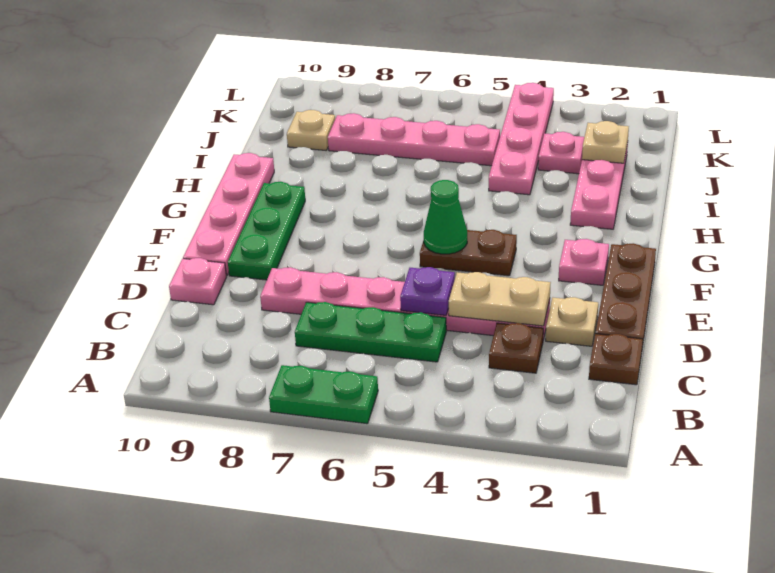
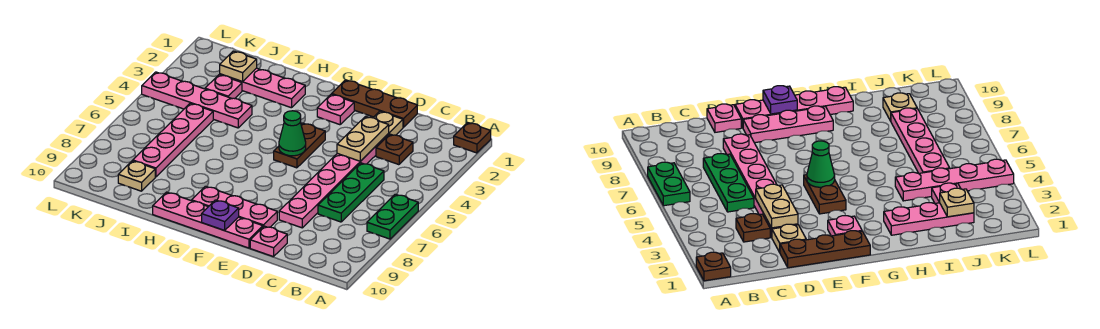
brown plate C1 level 1 -> brown plate A1 level 1
purple plate D5 level 2 -> purple plate F10 level 2
green plate E9:G9 level 1 -> pink plate E9:G9 level 1

